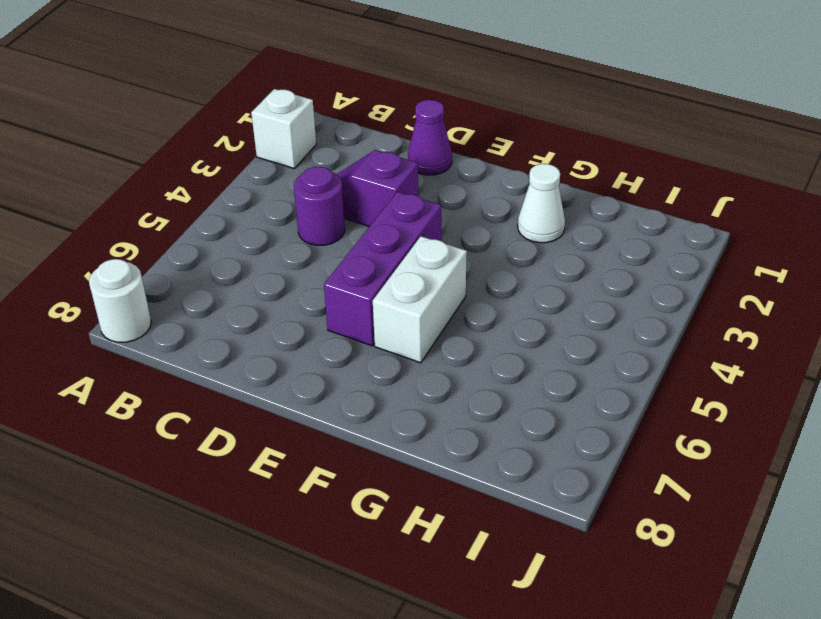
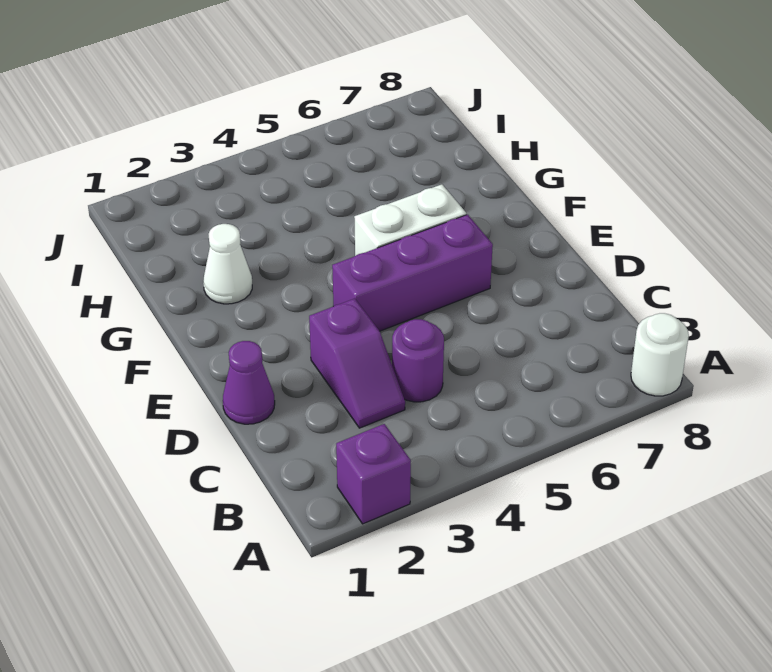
white brick A2 level 1 -> purple brick A2 level 1

